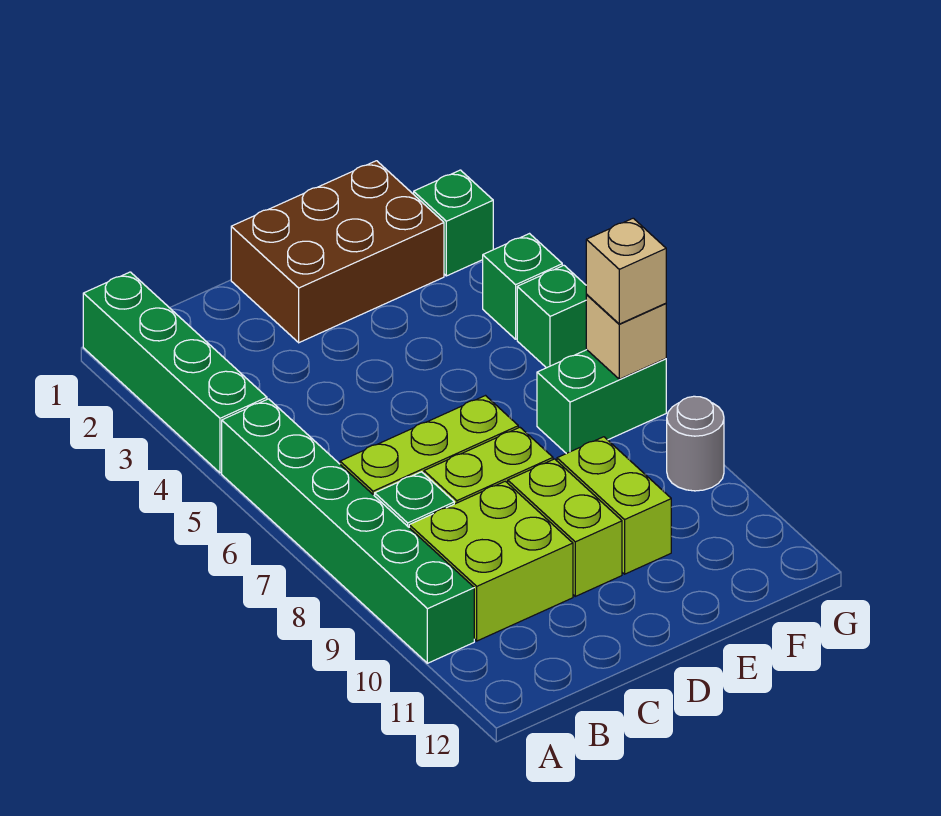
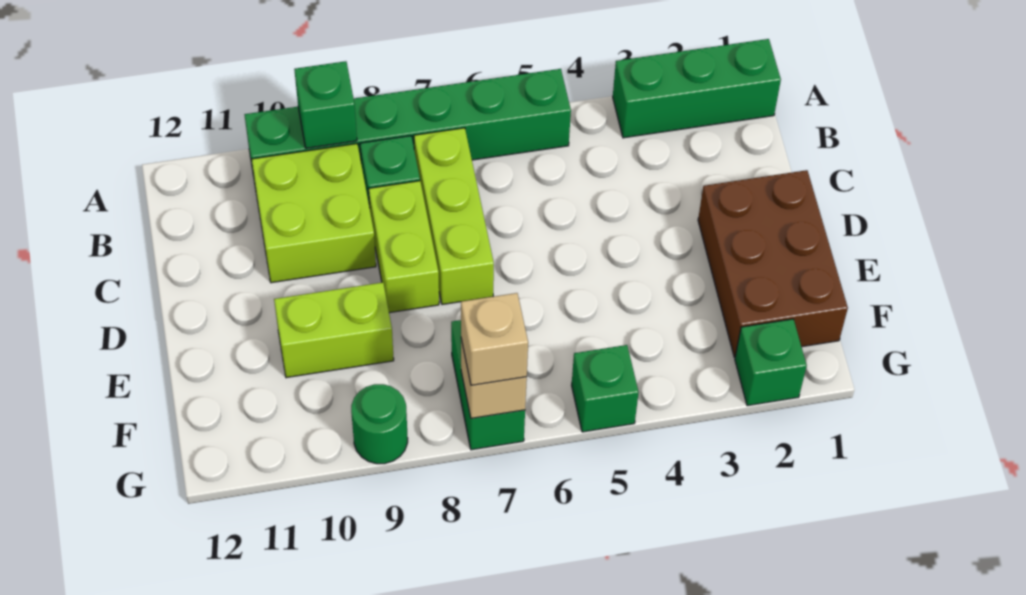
green brick A1:A4 level 1 -> green brick A1:A3 level 1
lime brick D9:D10 level 1 -> none
green brick G4 level 1 -> green brick A9 level 2
grey round brick G9 level 1 -> green round brick G9 level 1

